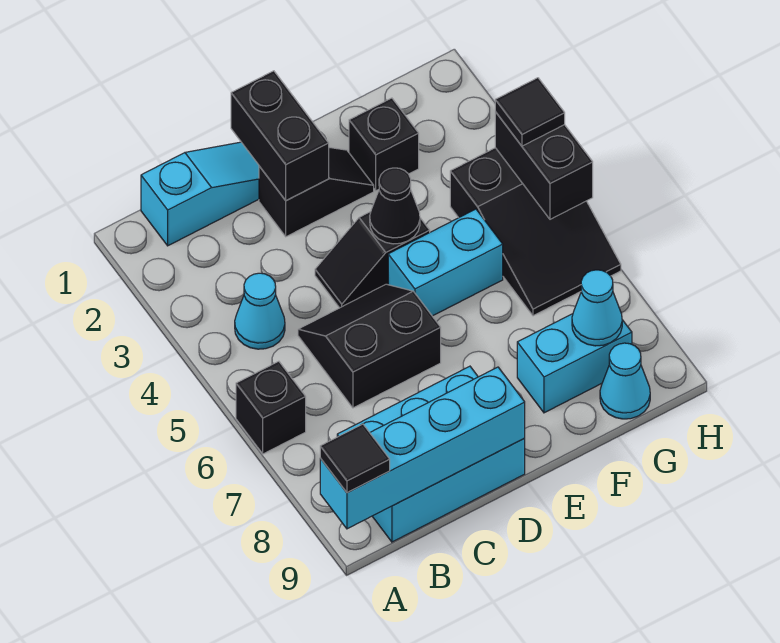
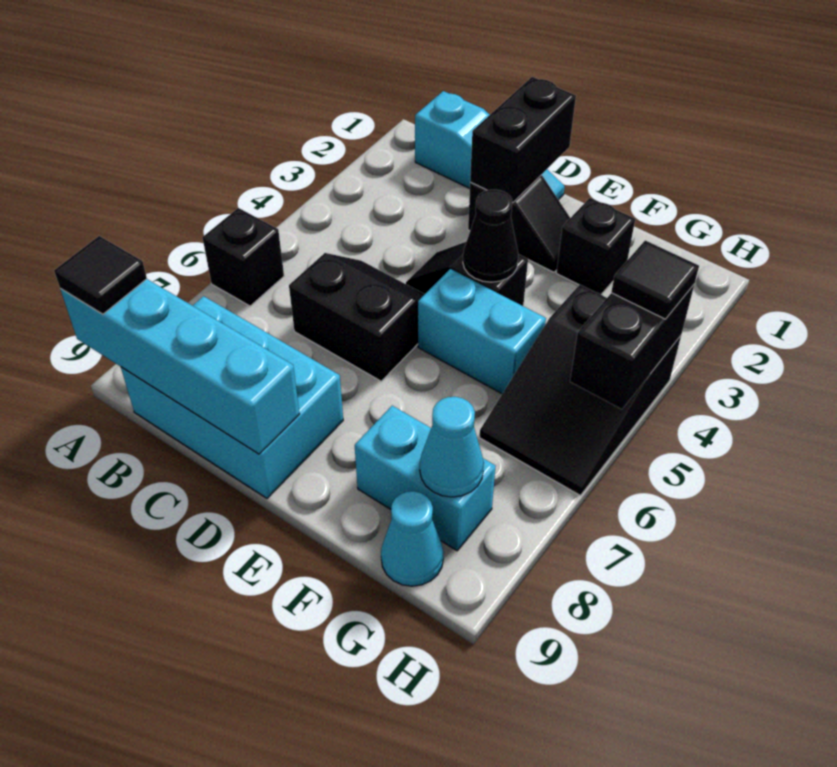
cyan cone B4 level 1 -> none

